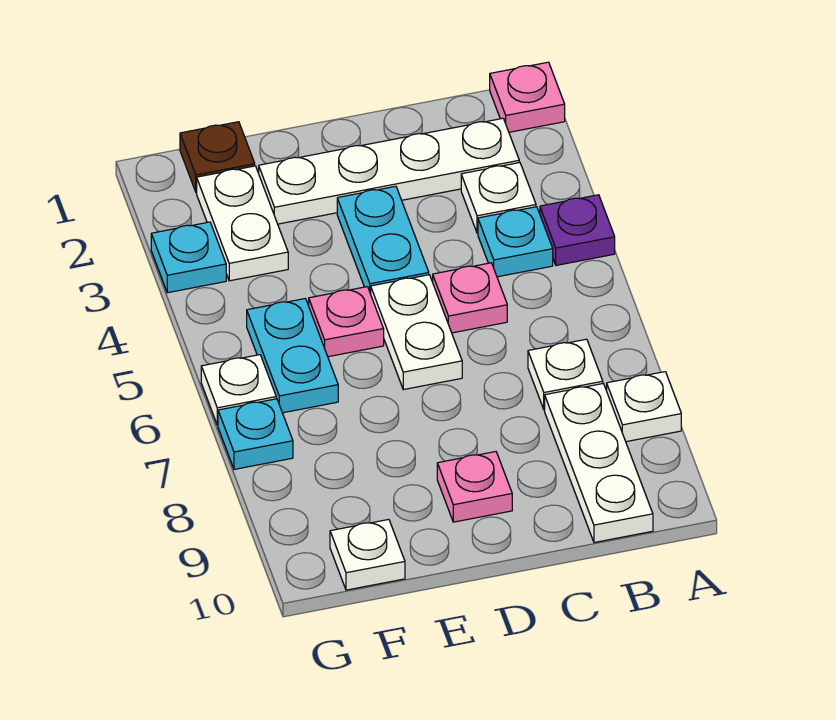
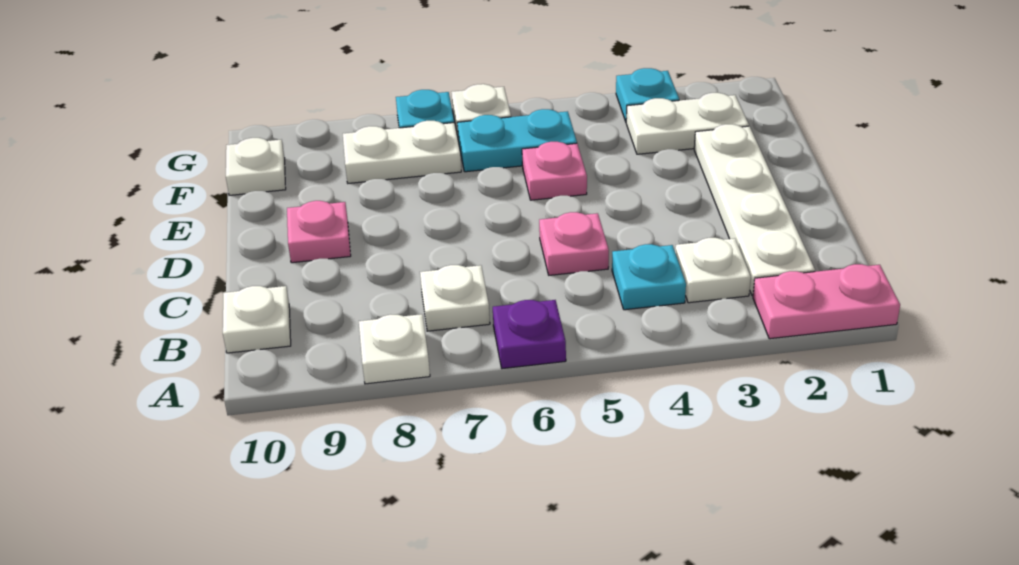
pink plate A1 level 1 -> pink plate A1:A2 level 1
purple plate A4 level 1 -> purple plate A6 level 1
white plate B8:B10 level 1 -> white plate B10 level 1
cyan plate D3:D4 level 1 -> none
white plate D5:D6 level 1 -> white plate F7:F8 level 1
brown plate F1 level 1 -> none

